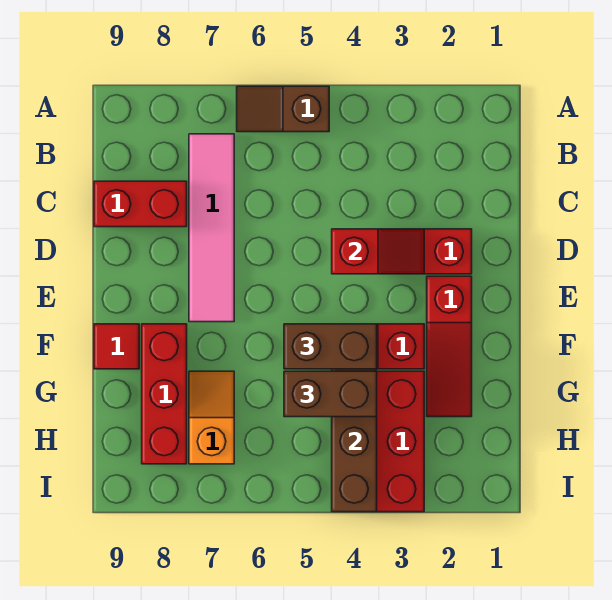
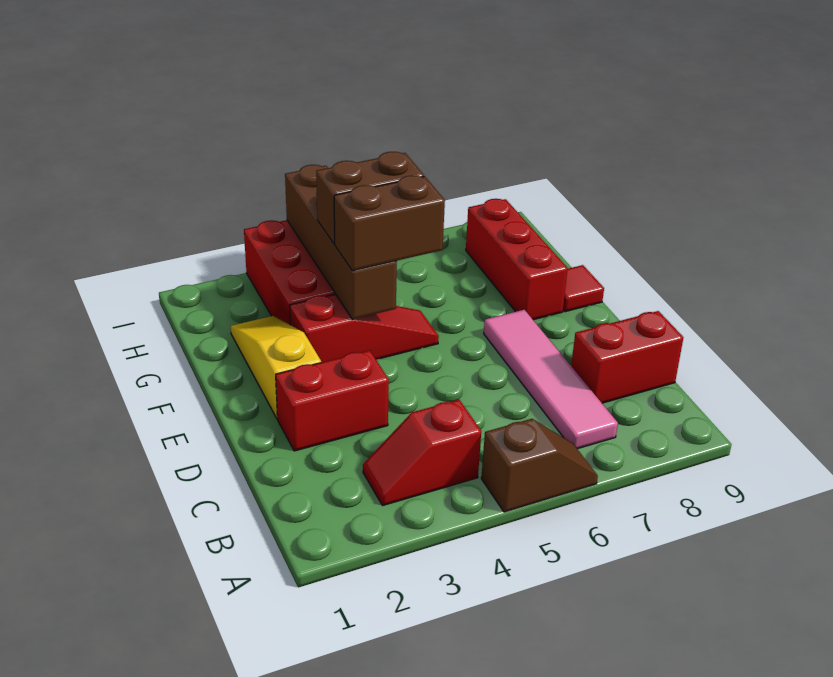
red slope D3:D4 level 2 top 4 -> red slope B3:B4 level 1 top 4
red slope E2:G2 level 1 top E -> yellow slope E2:G2 level 1 top E
orange slope G7:H7 level 1 top H -> none

